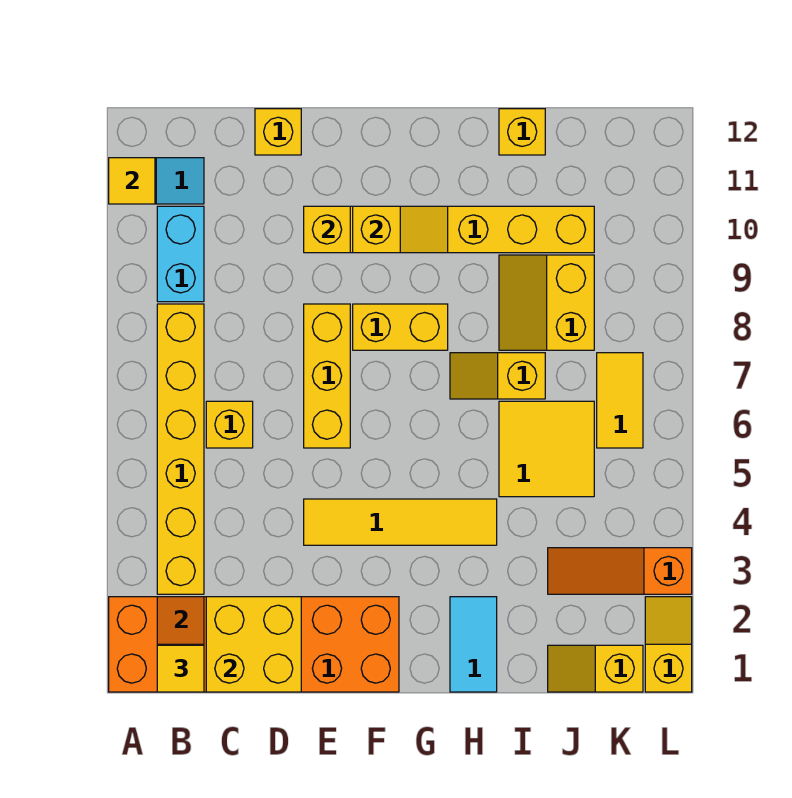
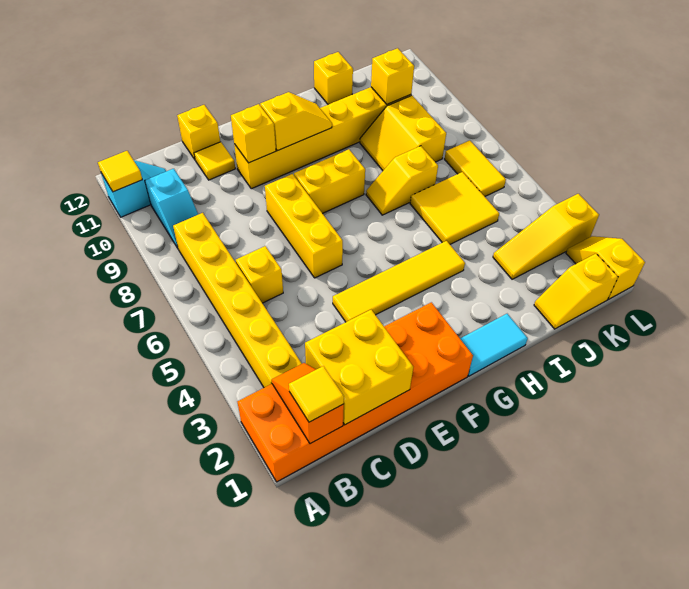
cyan brick B9:B10 level 1 -> cyan slope B9:B10 level 1 top 10
none -> yellow tile D11 level 1
cyan tile H1:H2 level 1 -> cyan tile G1:H1 level 1
orange slope J3:L3 level 1 top L -> yellow slope J3:L3 level 1 top L
none -> yellow brick J10 level 2

